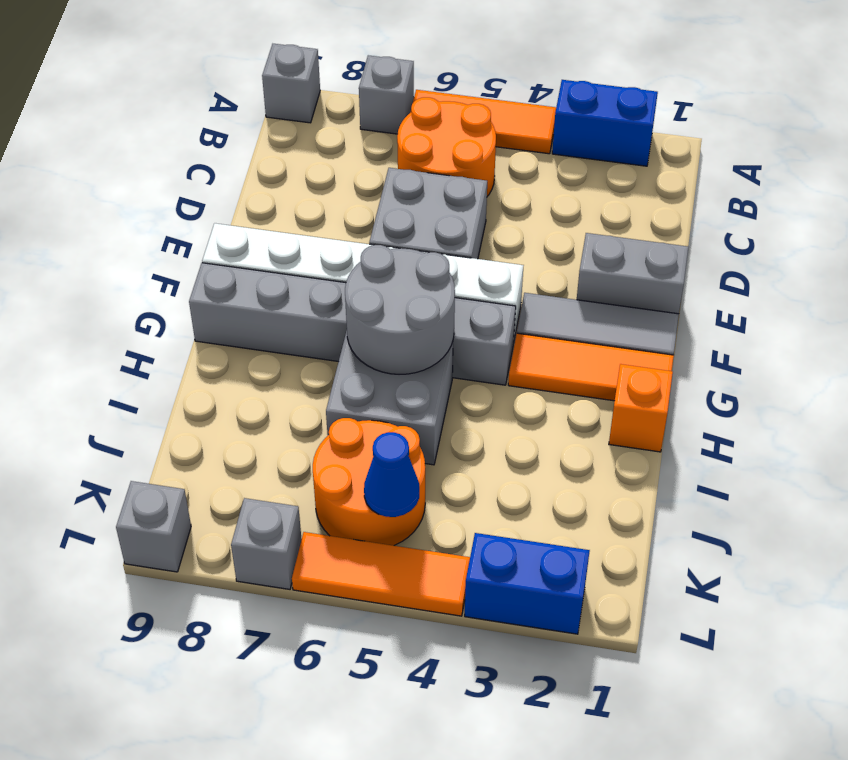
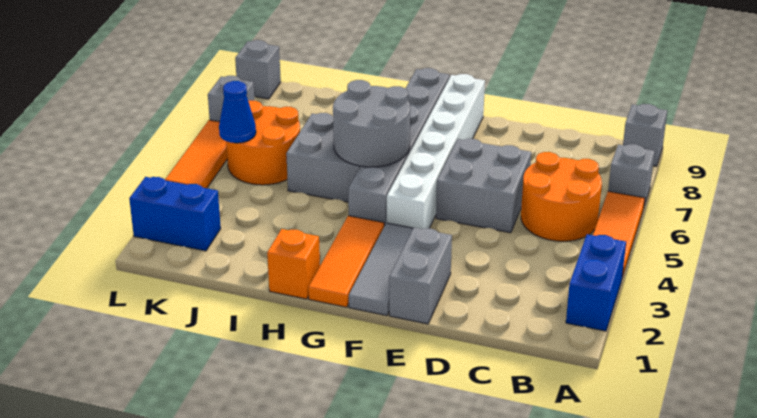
blue brick L2:L3 level 1 -> blue brick K2:L2 level 1

